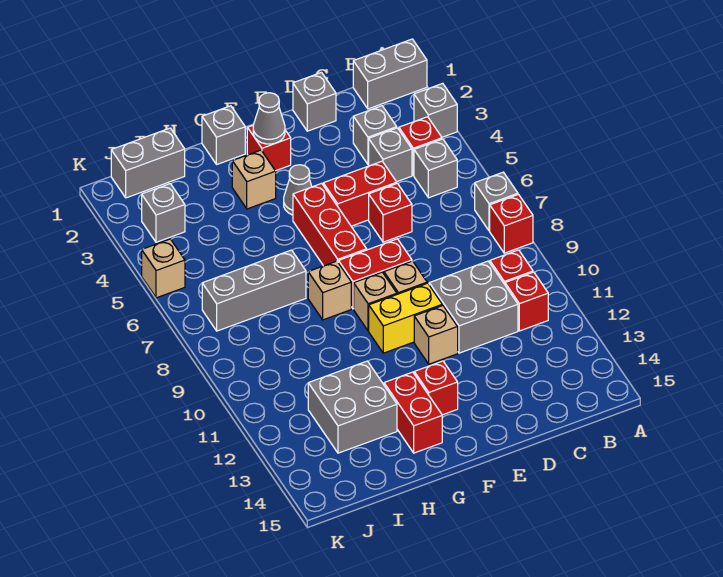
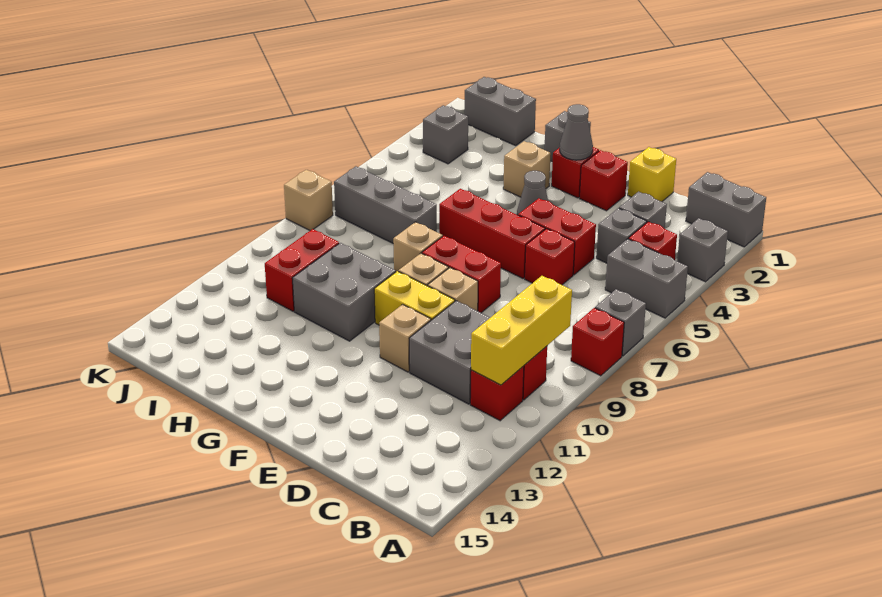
grey brick B5 level 1 -> grey brick A5:B5 level 1
none -> yellow brick B9:B11 level 2
grey brick D1 level 1 -> yellow brick D1 level 1
red brick F5:F7 level 1 -> red brick E6:G6 level 1
red brick F13 level 1 -> red brick E2 level 1
red brick G13:G14 level 1 -> red brick I10:I11 level 1
grey brick H12:I13 level 1 -> grey brick G10:H11 level 1
tan brick K5 level 1 -> tan brick K8 level 1

